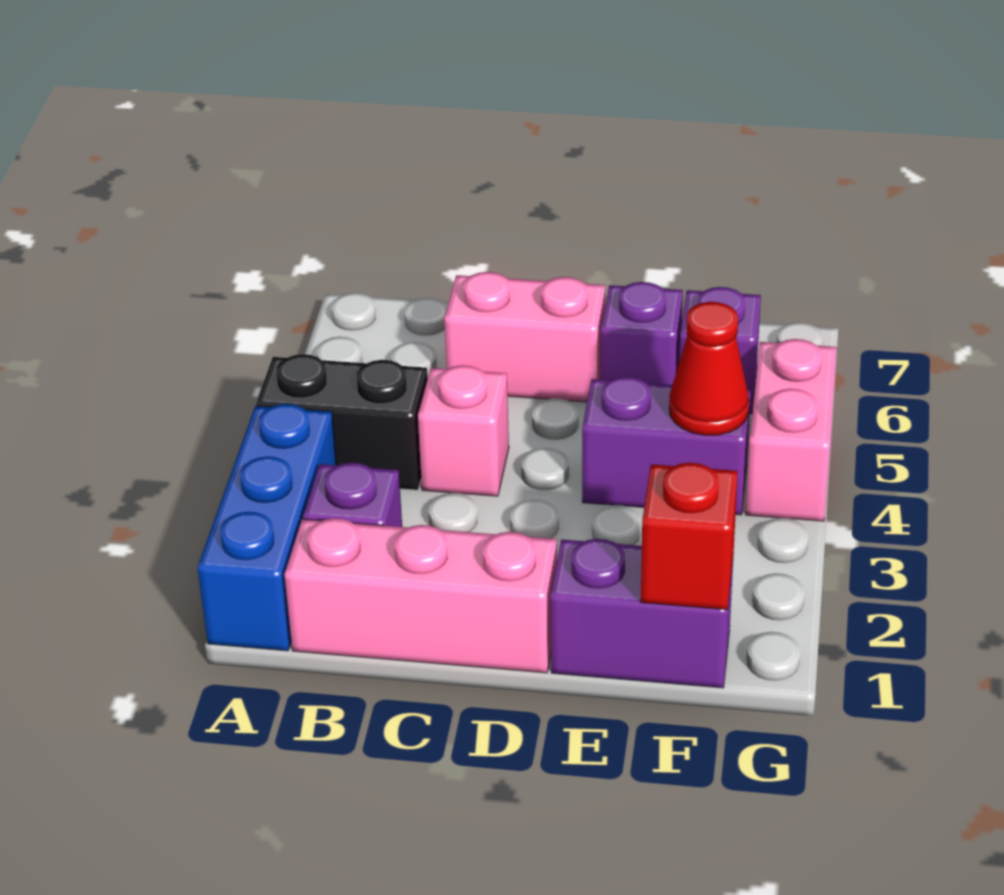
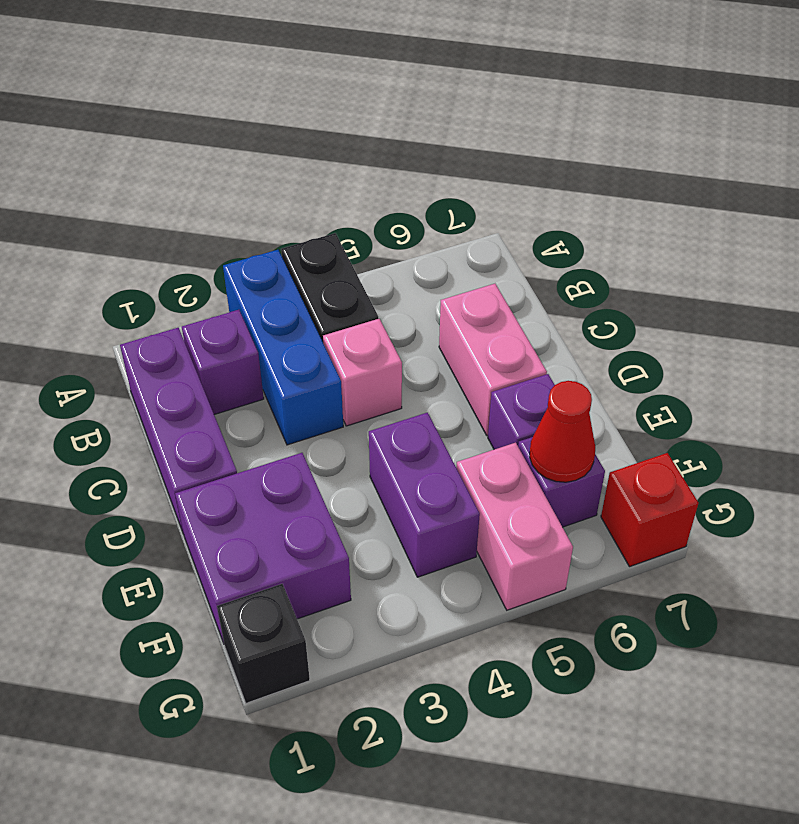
blue brick A1:A3 level 1 -> blue brick A3:C3 level 1
pink brick B1:D1 level 1 -> purple brick B1:D1 level 1
purple brick E1:F1 level 1 -> purple brick E1:F2 level 1
red brick F1 level 2 -> red brick G7 level 1
red cone F4 level 2 -> red cone F6 level 2
none -> black brick G1 level 1
pink brick G4:G5 level 1 -> pink brick F5:G5 level 1

